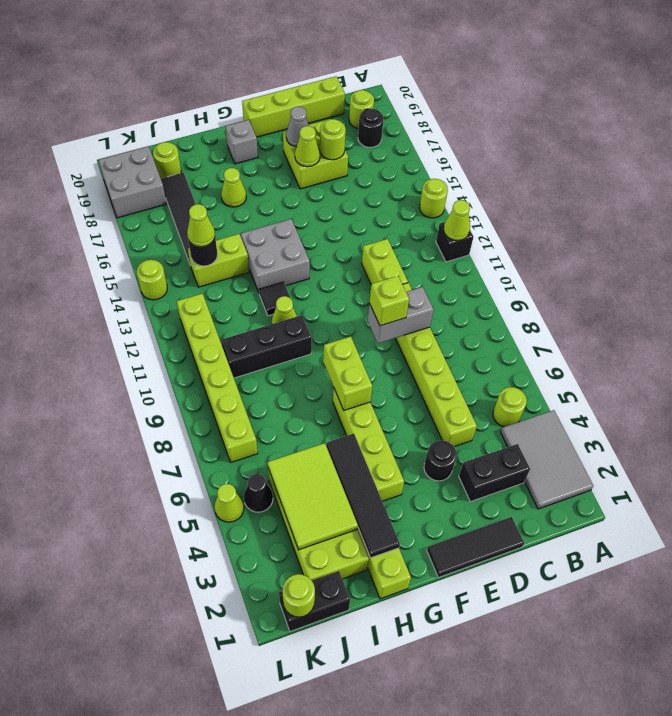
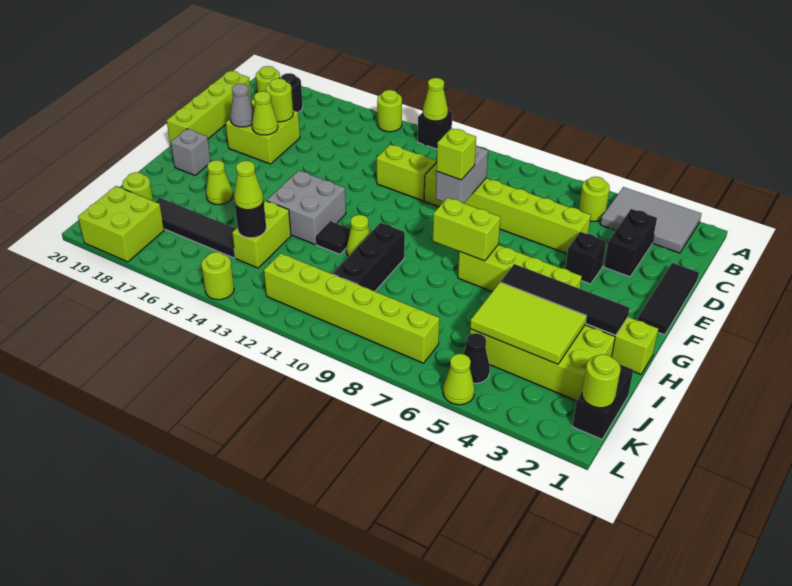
black round brick E4 level 1 -> black brick E4 level 1
grey brick K18:L19 level 1 -> lime brick K18:L19 level 1

